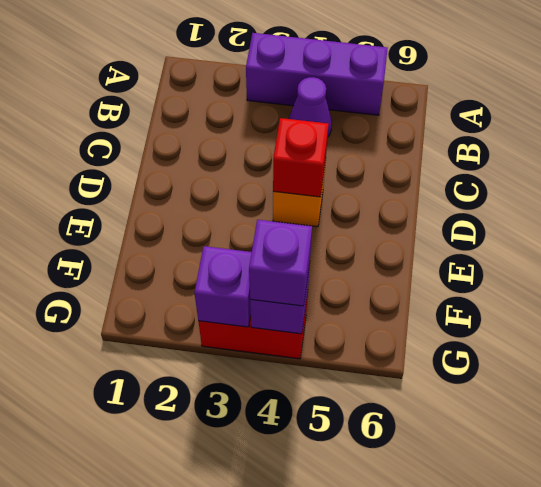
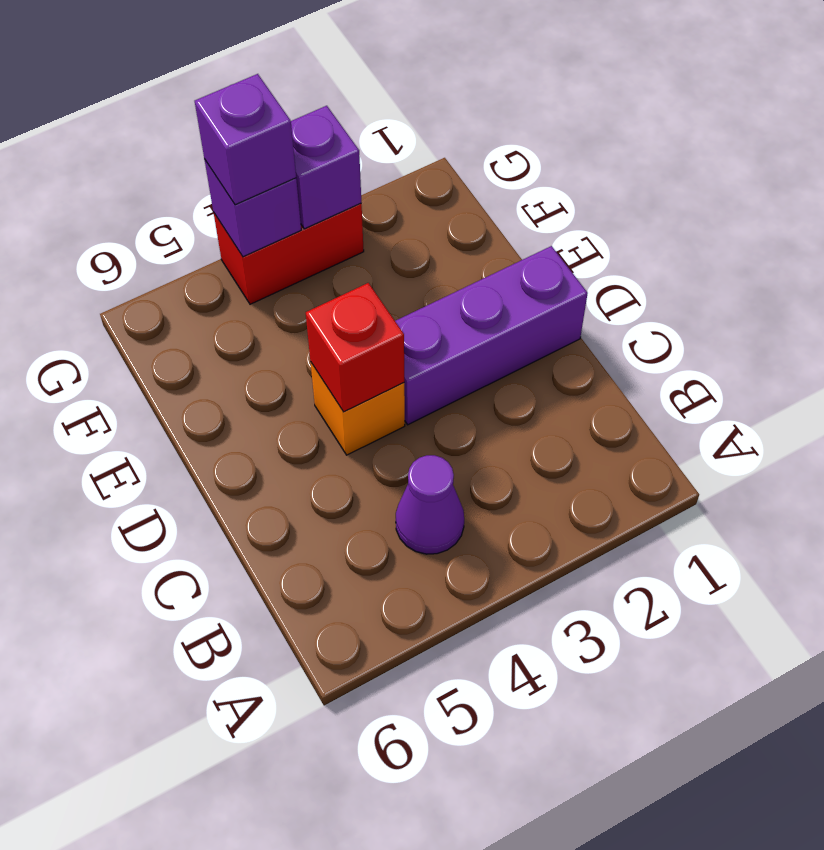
purple brick A3:A5 level 1 -> purple brick D1:D3 level 1

